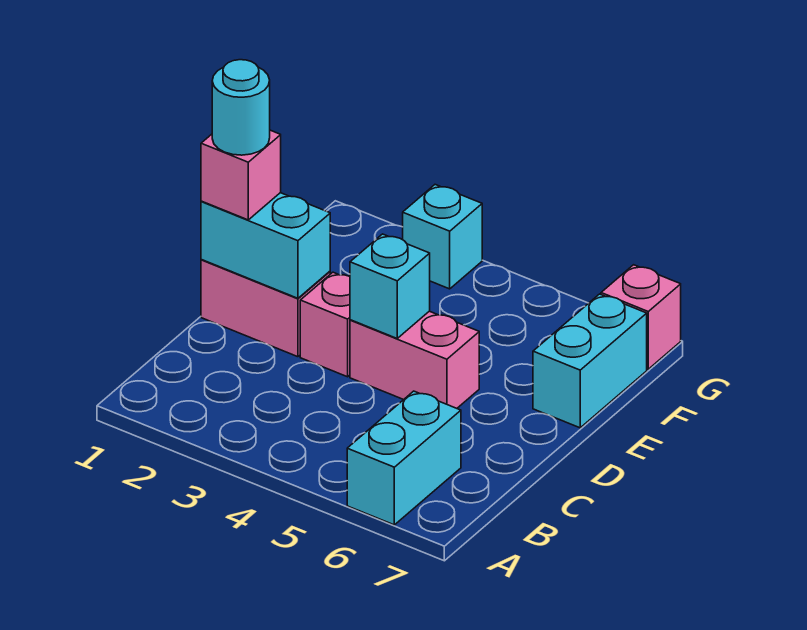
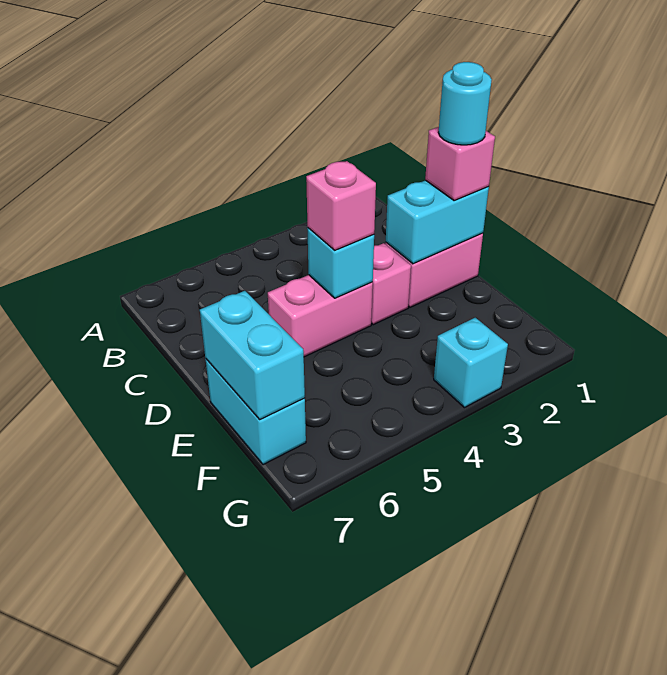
cyan brick A6:B6 level 1 -> cyan brick E7:F7 level 2
pink brick G7 level 1 -> pink brick D4 level 3

